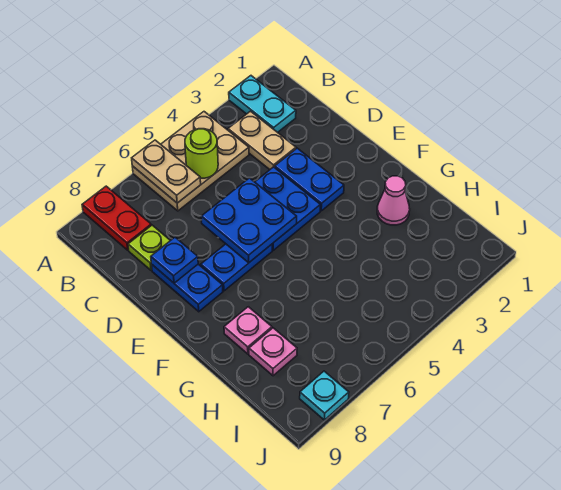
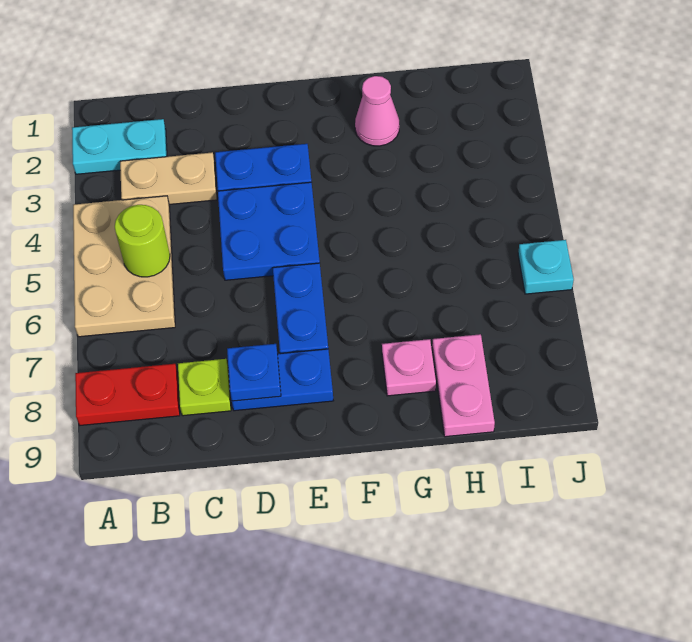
tan plate A6:B6 level 2 -> none
blue plate D5:E6 level 2 -> none
pink plate H8 level 1 -> pink plate H8:H9 level 1
cyan plate J8 level 1 -> cyan plate J6 level 1

